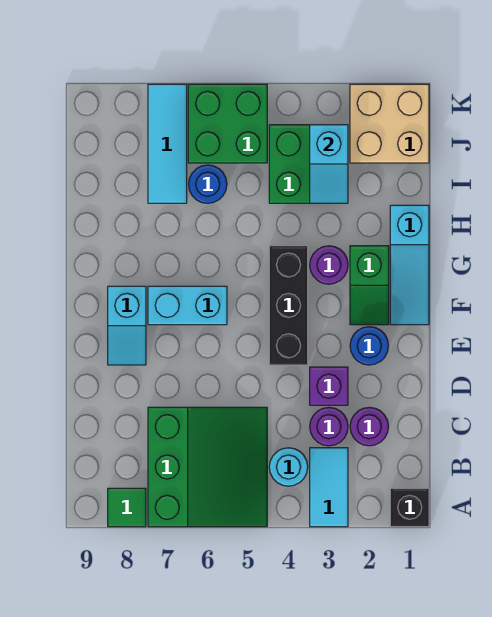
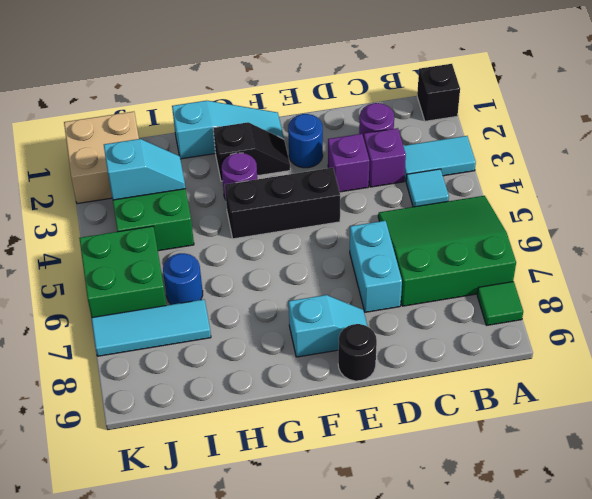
cyan round brick B4 level 1 -> cyan tile B4 level 1
purple round brick C3 level 1 -> purple brick C3 level 1
none -> black round brick E9 level 1
green slope F2:G2 level 1 top G -> black slope F2:G2 level 1 top G
cyan brick F6:F7 level 1 -> cyan brick D6:D7 level 1

